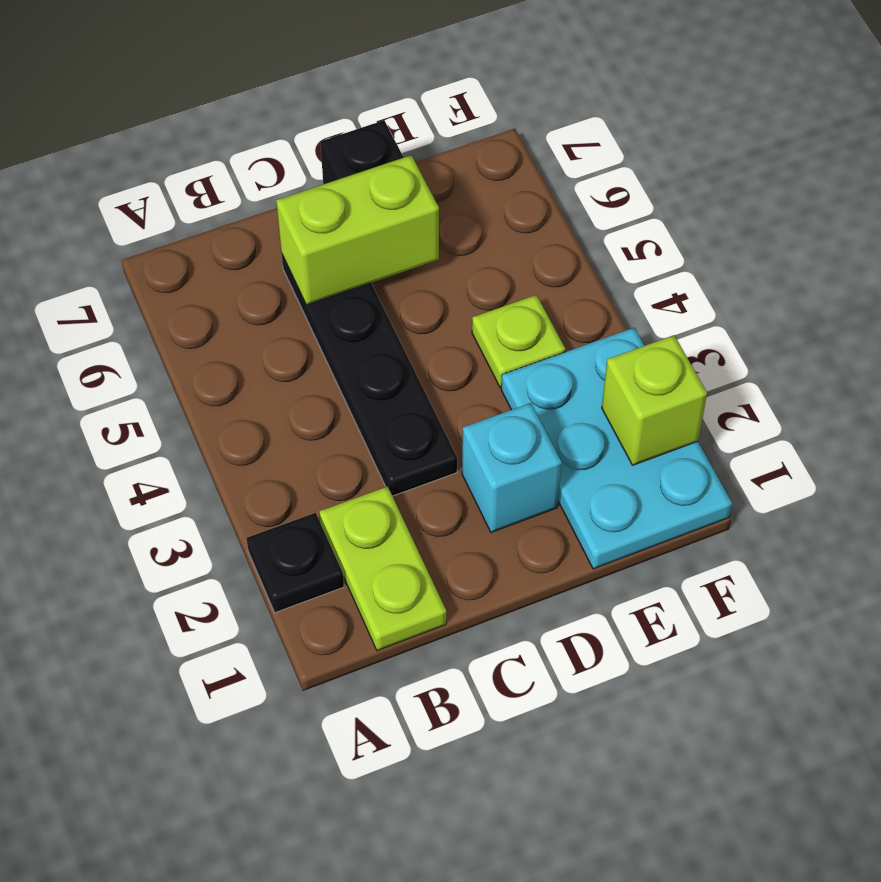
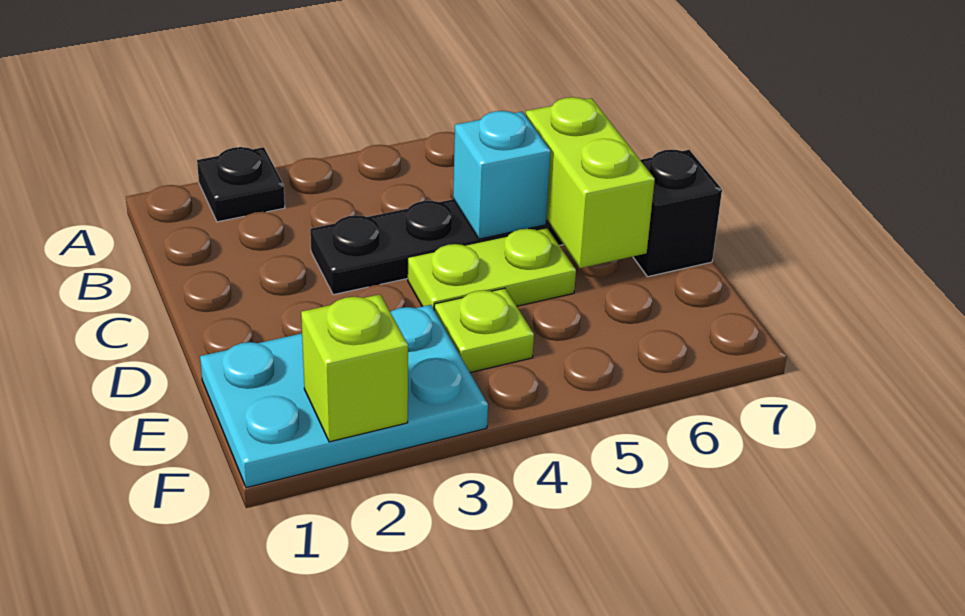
lime plate B1:B2 level 1 -> lime plate D4:D5 level 1
cyan brick D2 level 1 -> cyan brick C5 level 2

